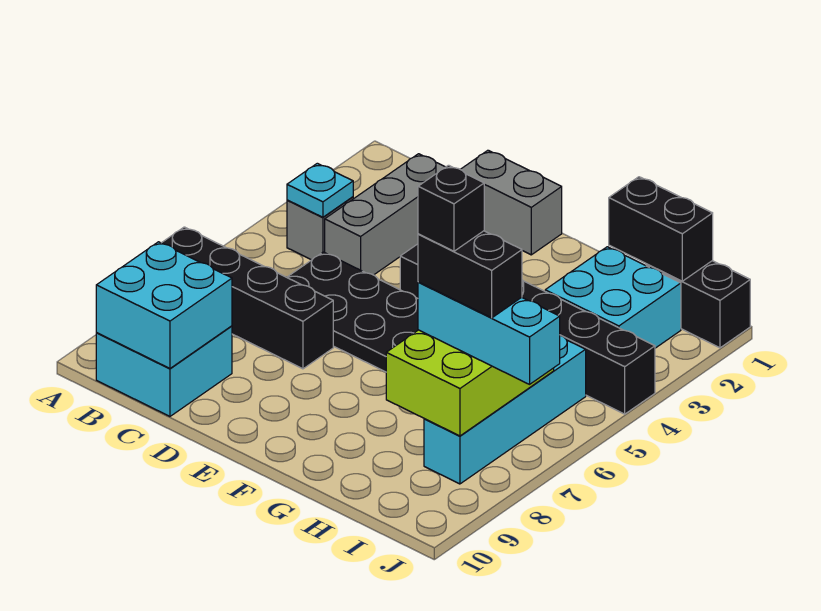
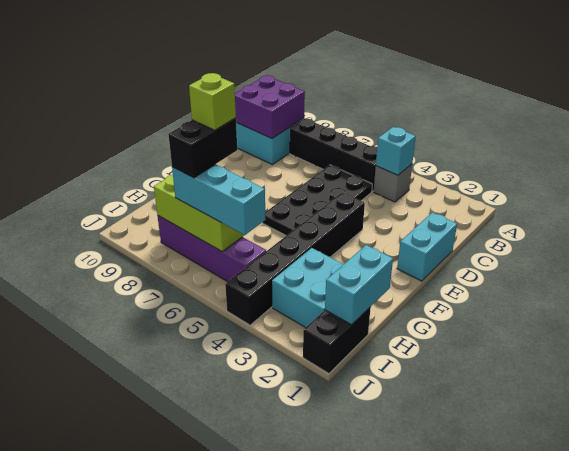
black brick A7:D7 level 1 -> black brick B5:B8 level 1
cyan plate B4 level 2 -> cyan brick B4 level 2
cyan brick B9:C10 level 2 -> purple brick B9:C10 level 2
grey brick C2:C4 level 1 -> none
grey brick D1:E1 level 1 -> cyan brick D1:E1 level 1
black brick H1:I1 level 2 -> cyan brick H1:I1 level 2
cyan brick H7:J7 level 3 -> cyan brick I5:I7 level 3
black brick H7 level 5 -> lime brick H7 level 5
cyan brick I5:I8 level 1 -> purple brick I5:I8 level 1

